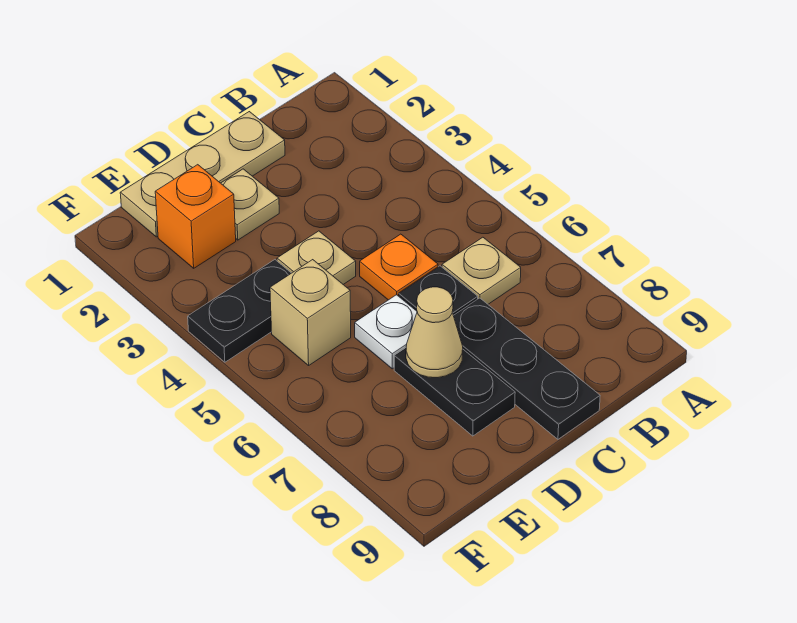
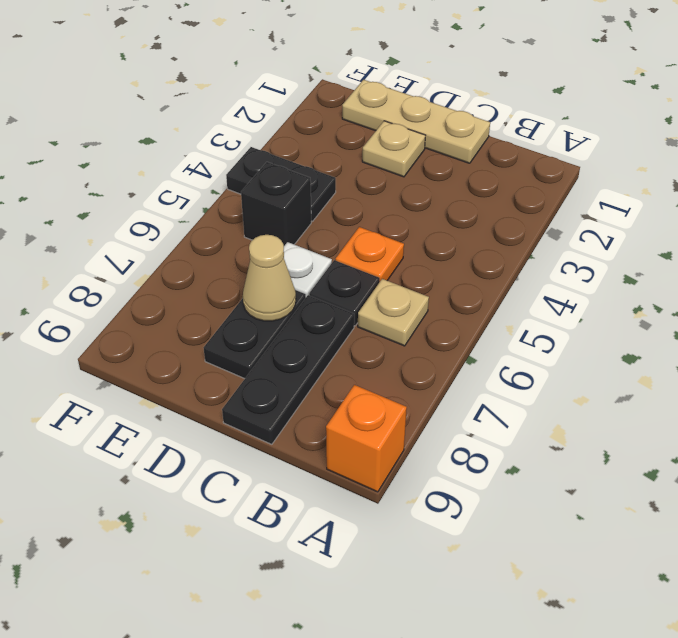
tan plate D4 level 1 -> none
orange brick E2 level 1 -> orange brick A9 level 1
tan brick E5 level 1 -> black brick E5 level 1

